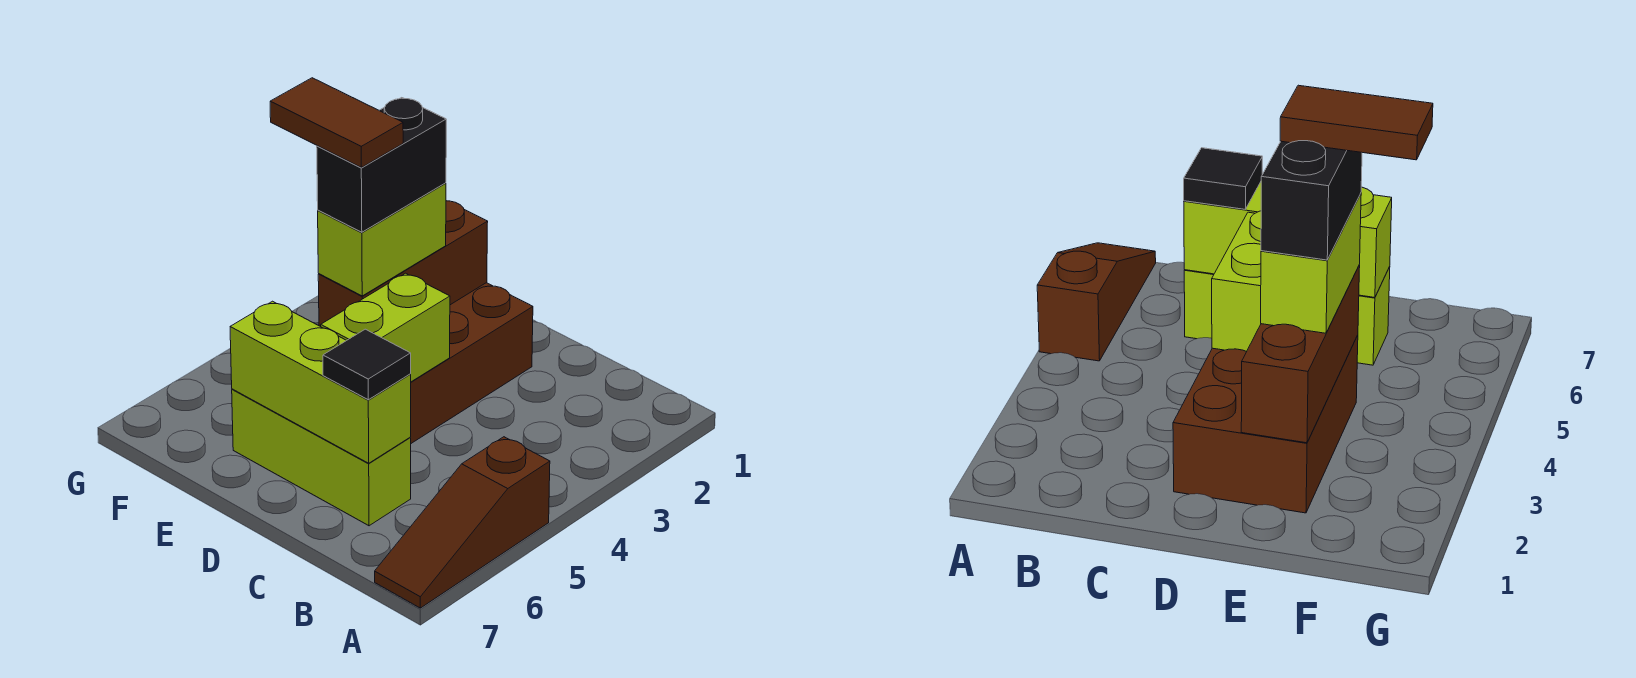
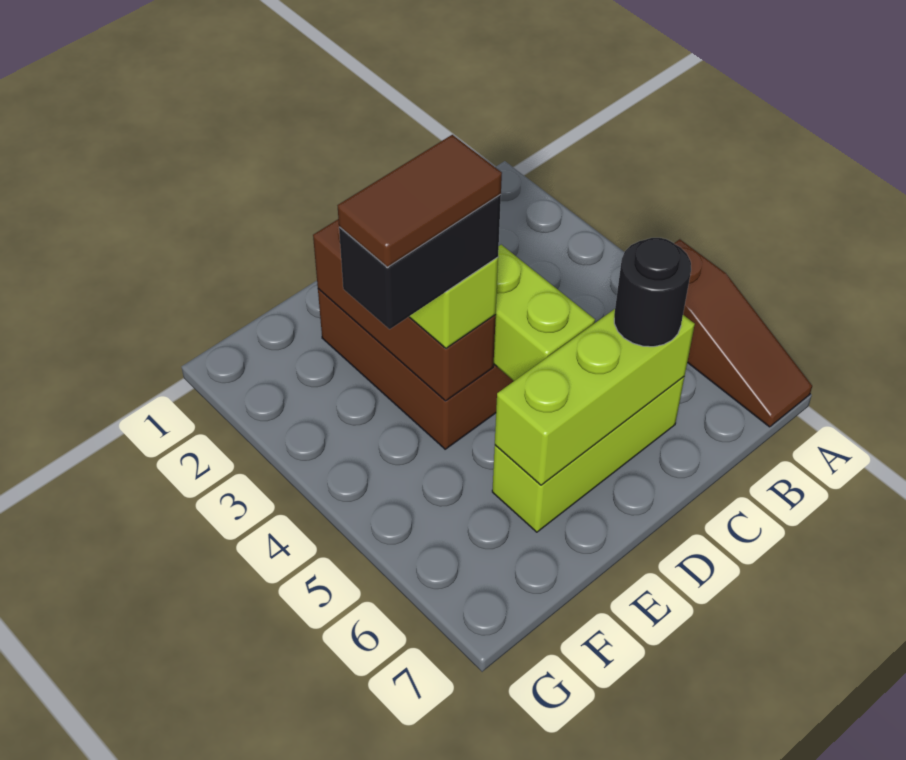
black tile C6 level 3 -> black round brick C6 level 3
black brick E3:E4 level 4 -> black brick E4:F4 level 4

